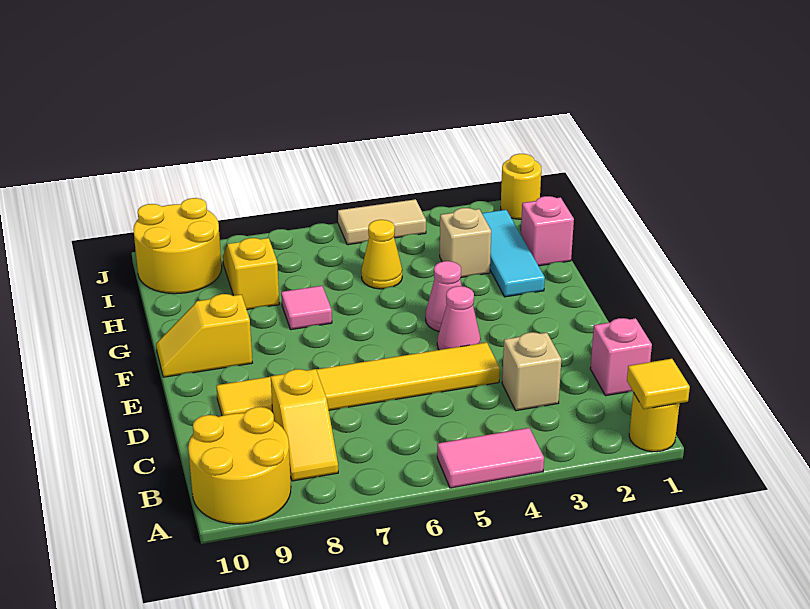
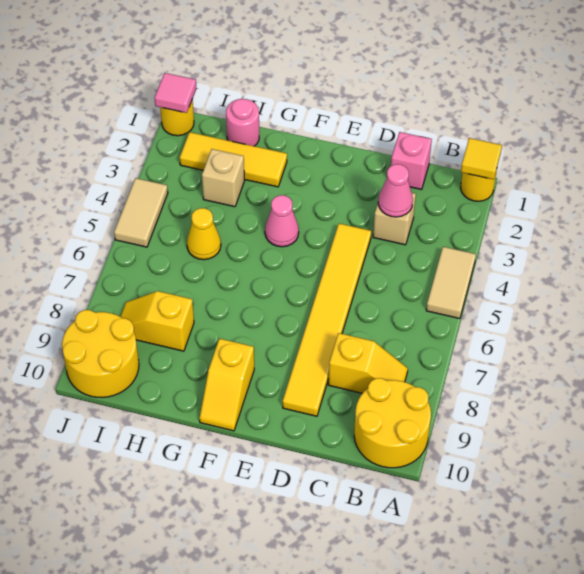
pink tile A4:A5 level 1 -> tan tile A4:A5 level 1
pink cone E4 level 1 -> pink cone C3 level 2
cyan tile G2:I2 level 1 -> yellow tile G2:I2 level 1
pink tile G7 level 1 -> pink tile J1 level 2
pink brick H1 level 1 -> pink round brick H1 level 1

